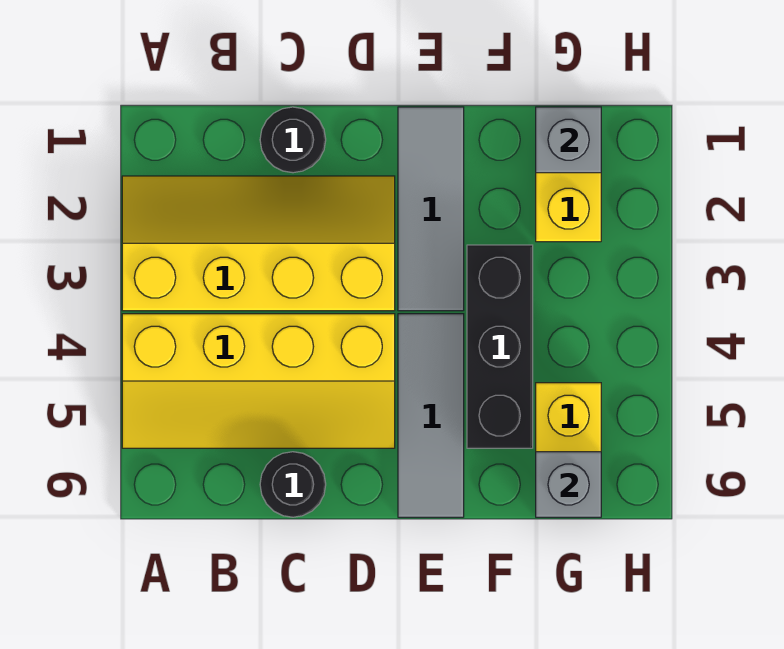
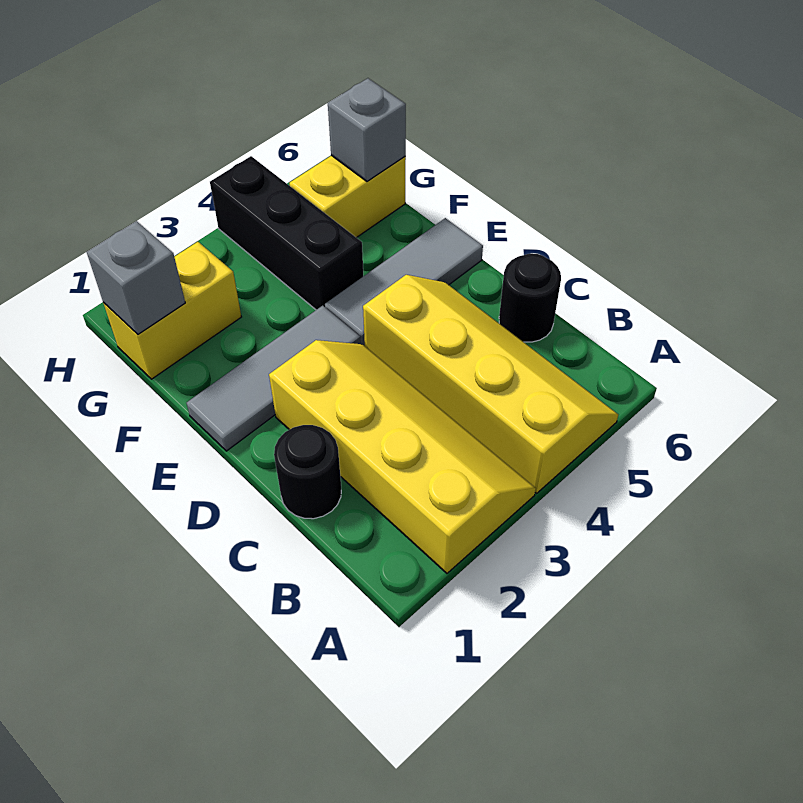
yellow slope A2:D3 level 1 top 3 -> yellow slope A2:D3 level 1 top 2
black brick F3:F5 level 1 -> black brick F4:H4 level 1

